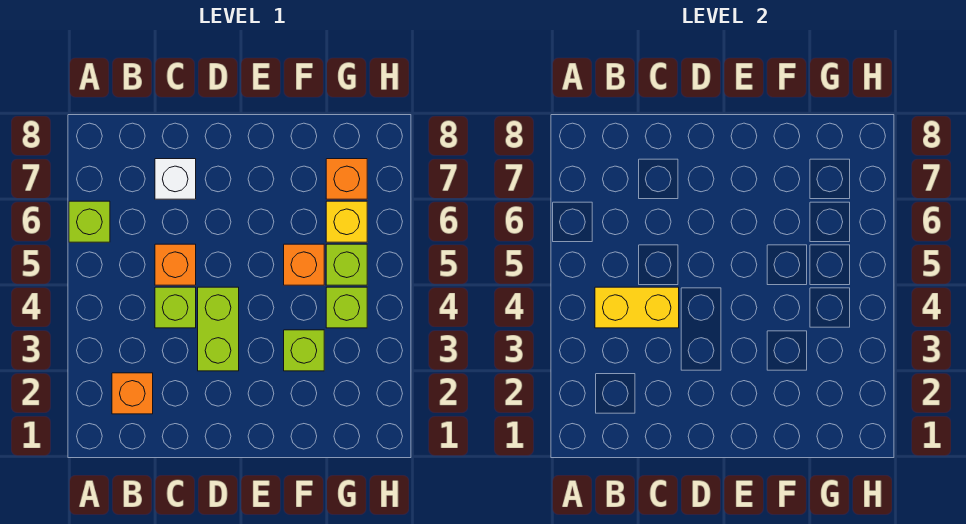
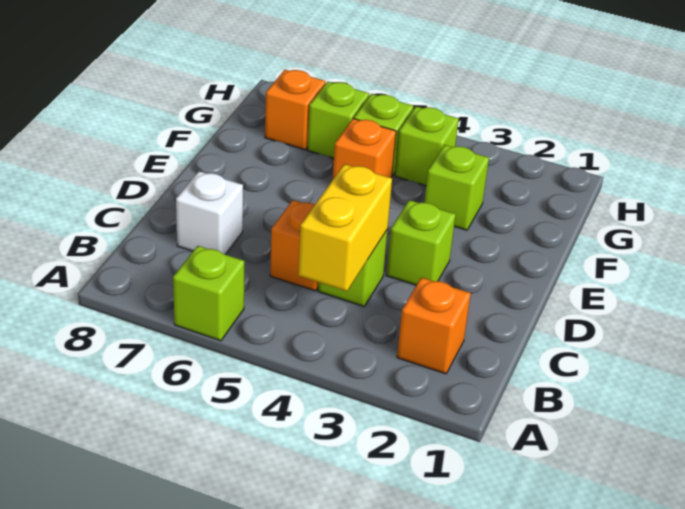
lime brick D3:D4 level 1 -> lime brick D3 level 1
yellow brick G6 level 1 -> lime brick G6 level 1

